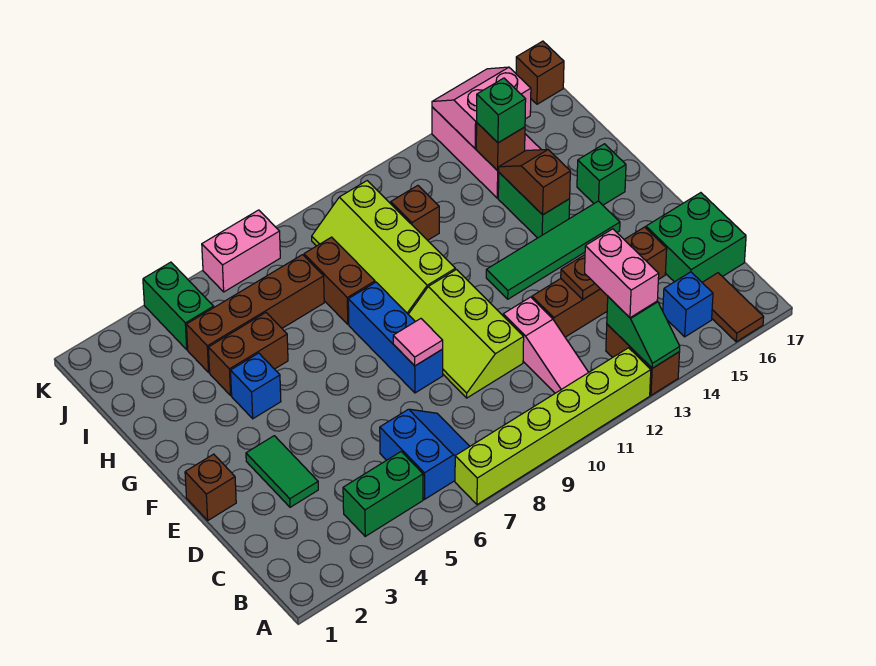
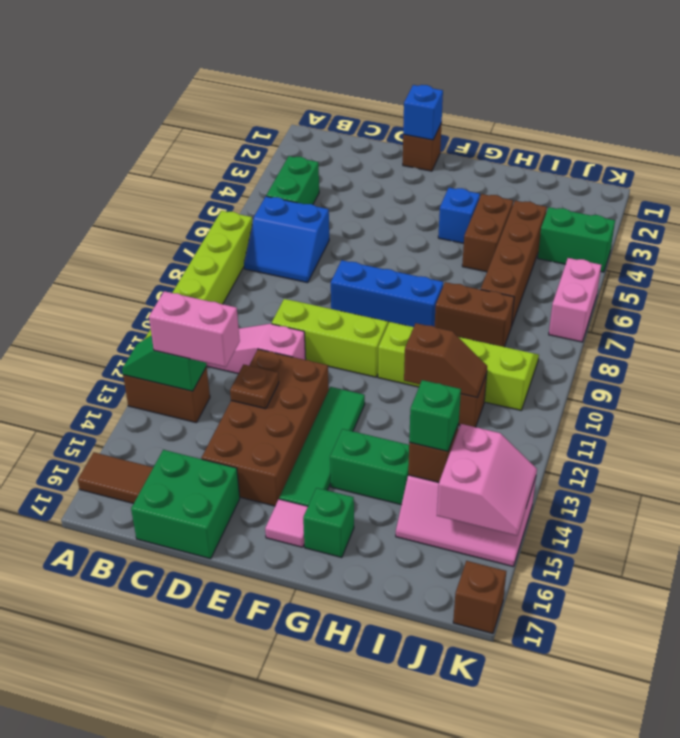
blue brick B15 level 1 -> blue brick E1 level 2
green tile D3:E3 level 1 -> none
brown brick D12:D15 level 1 -> brown brick D12:E15 level 1
pink tile E8 level 2 -> pink tile F16 level 1
brown slope G14:H14 level 2 top G -> brown slope H11:I11 level 2 top H

